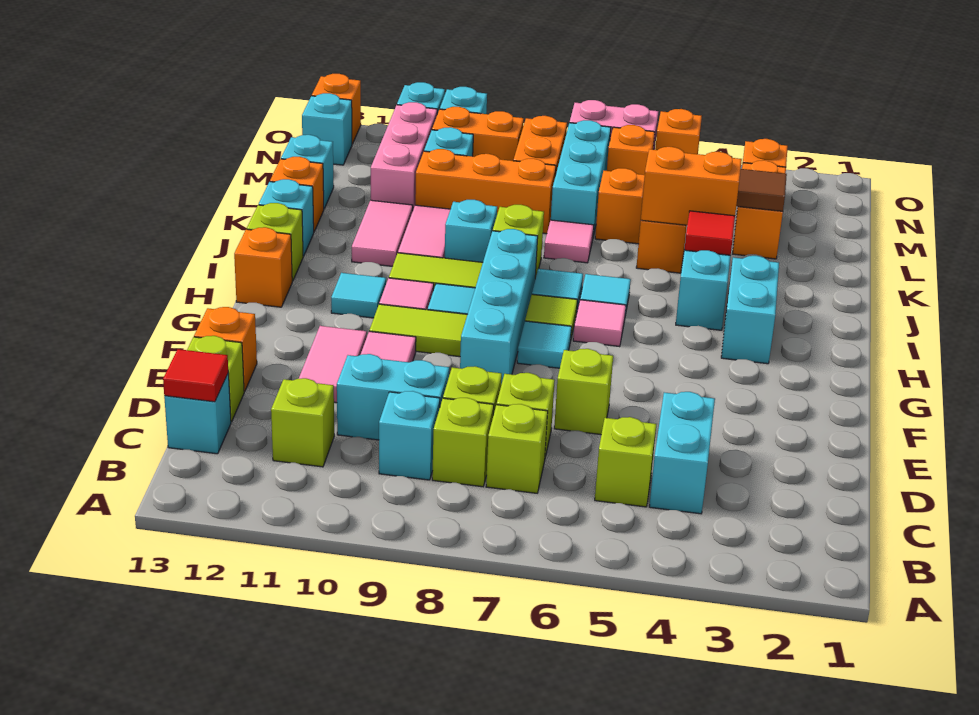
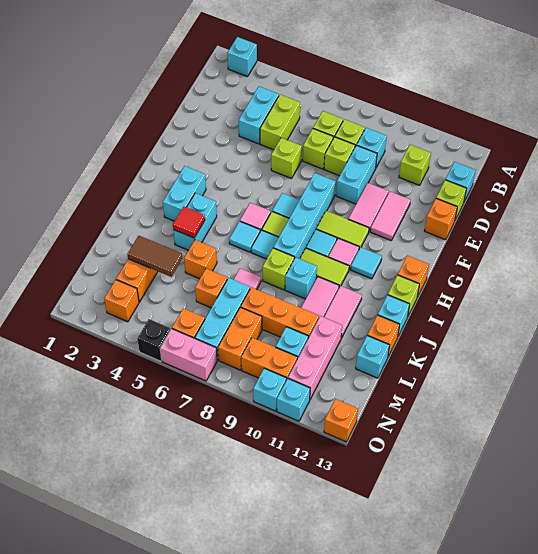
lime brick C5 level 1 -> lime brick C5:D5 level 1
red tile C13 level 2 -> none
cyan brick D9:D10 level 1 -> cyan brick D9:E9 level 1
orange brick K4:K5 level 2 -> none
cyan brick N13 level 1 -> cyan brick A2 level 1
orange brick O5 level 1 -> black brick O5 level 1

